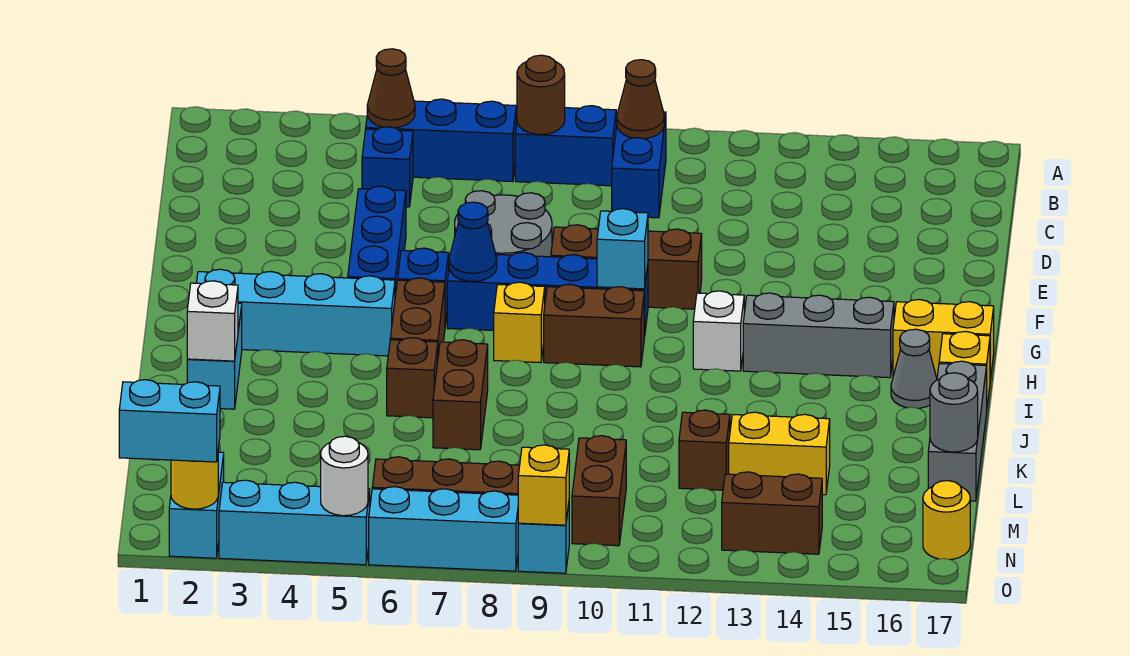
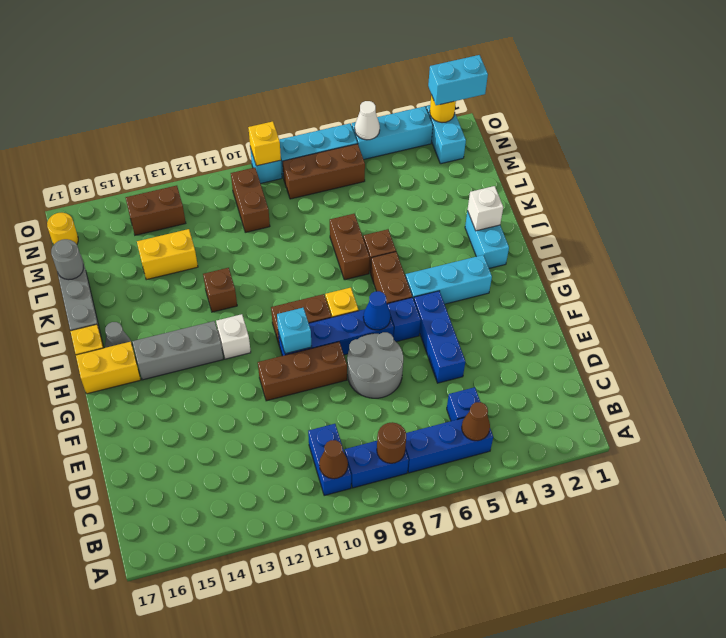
cyan brick H2:H5 level 1 -> cyan brick H3:H5 level 1
brown brick L12 level 1 -> brown brick J12 level 1
white round brick O5 level 2 -> white cone O5 level 2

